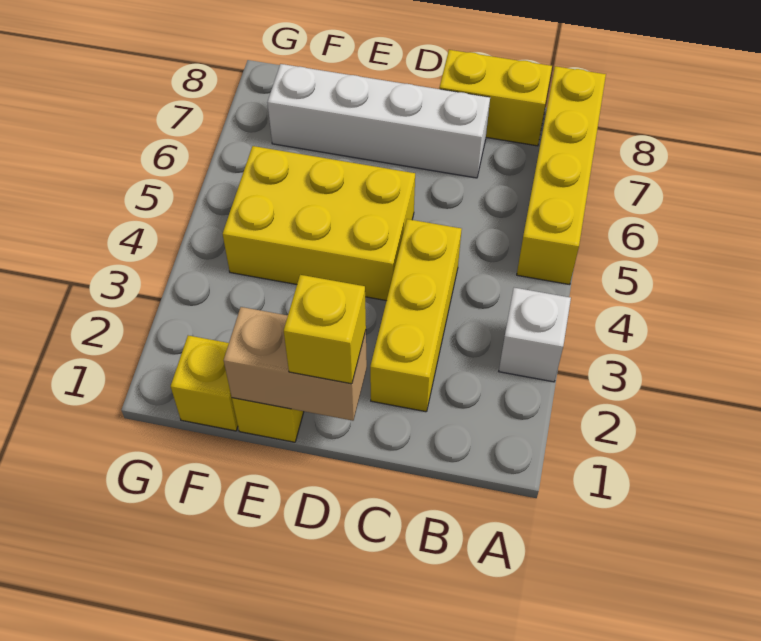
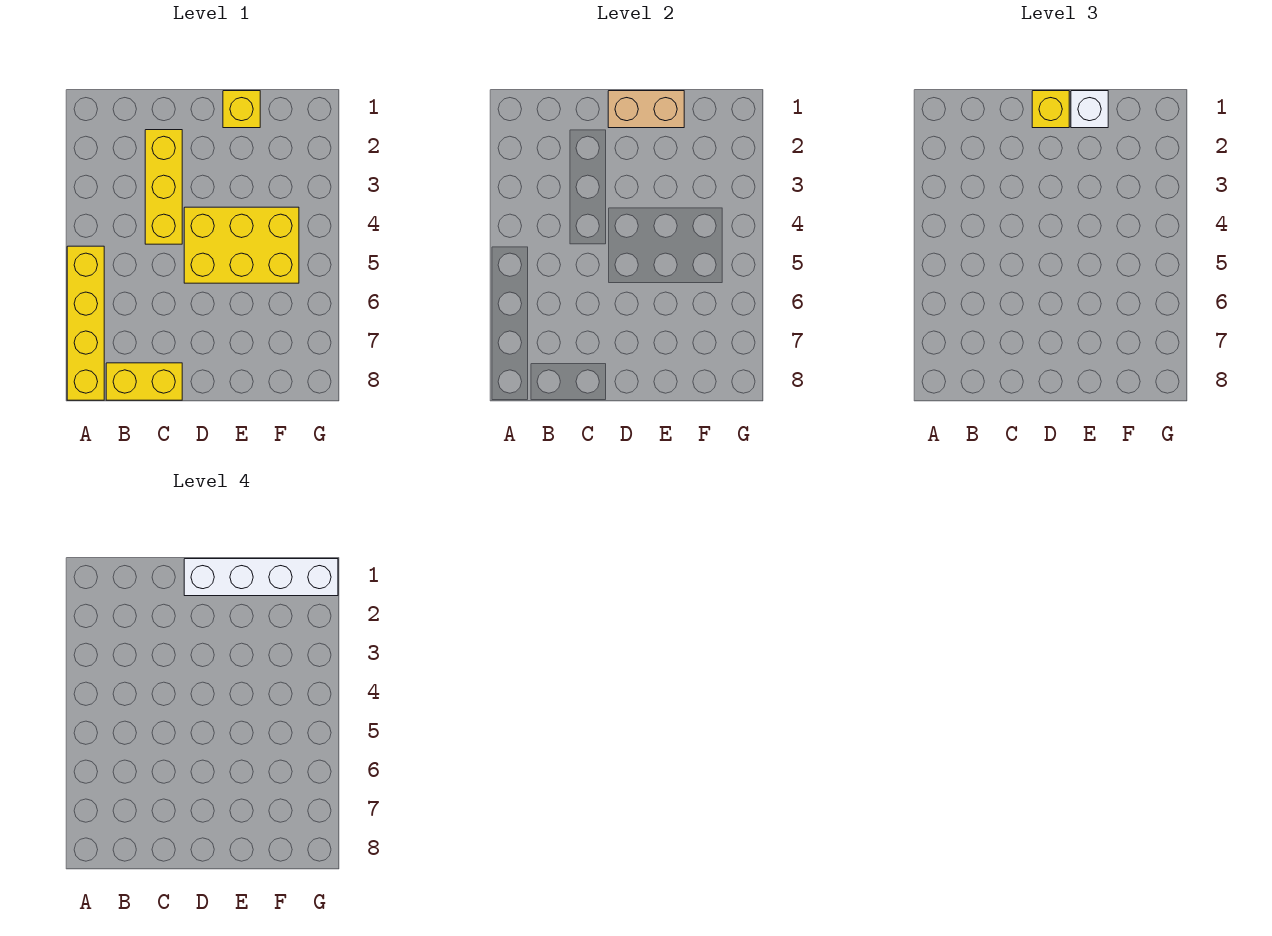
white brick A3 level 1 -> white brick E1 level 3
white brick C7:F7 level 1 -> white brick D1:G1 level 4
yellow brick F1 level 1 -> none

